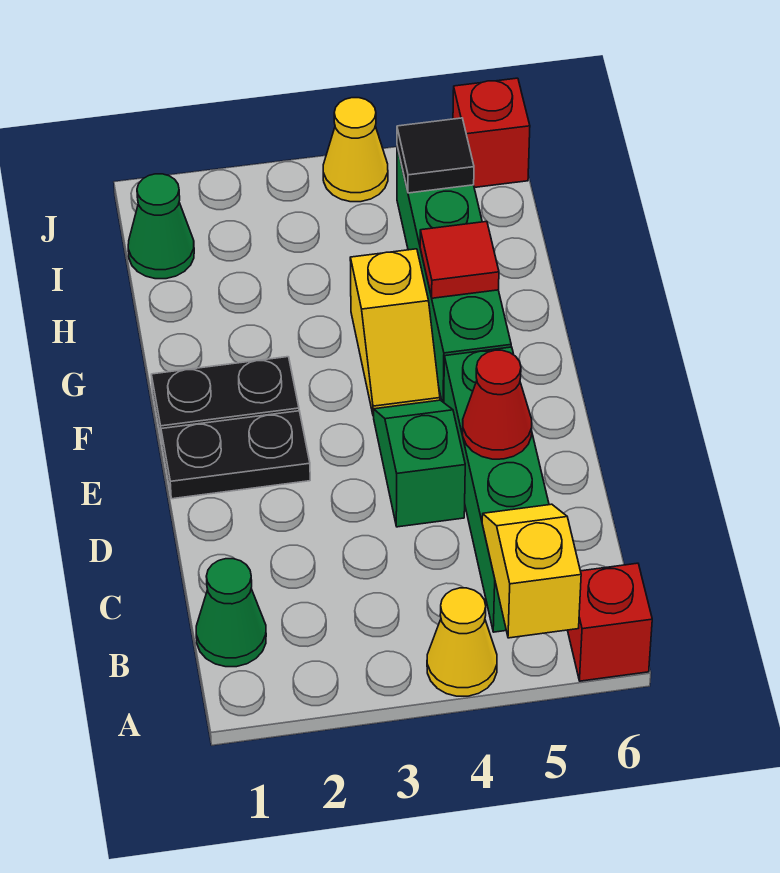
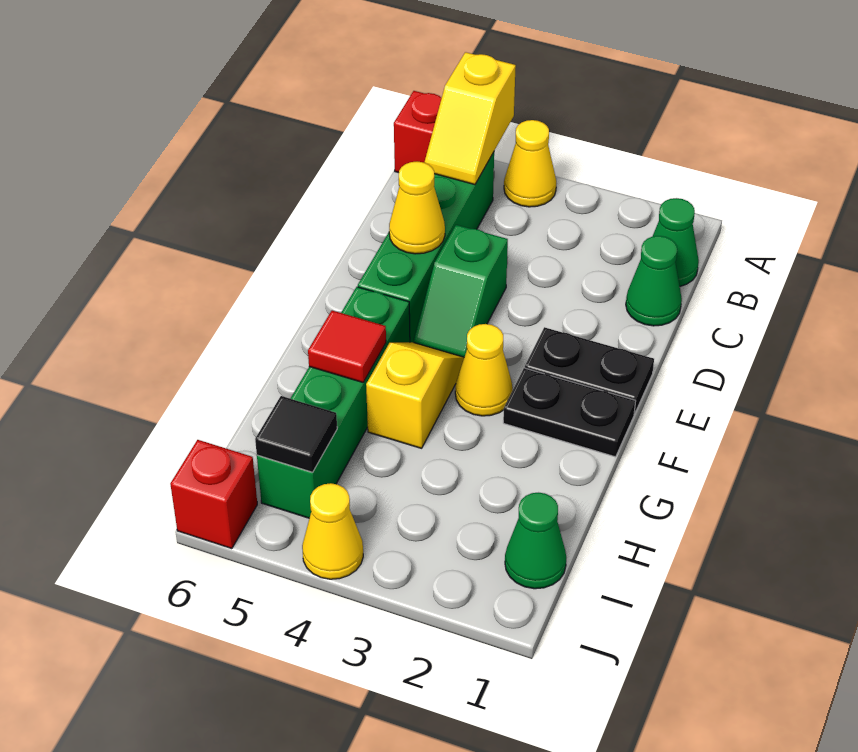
none -> green cone C1 level 1
red cone D5 level 2 -> yellow cone D5 level 2
none -> yellow cone F3 level 1

